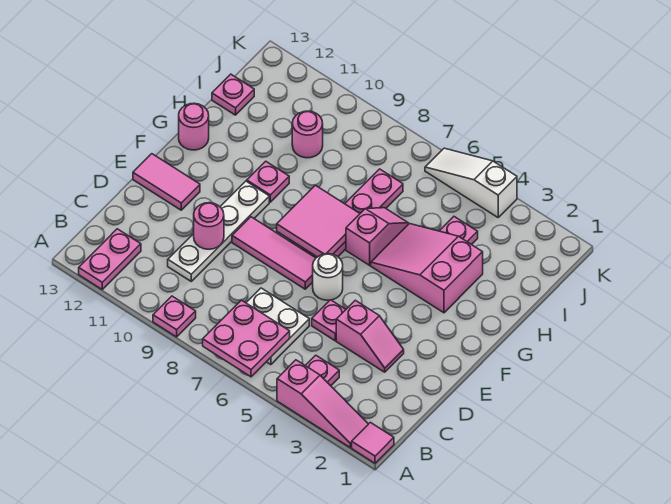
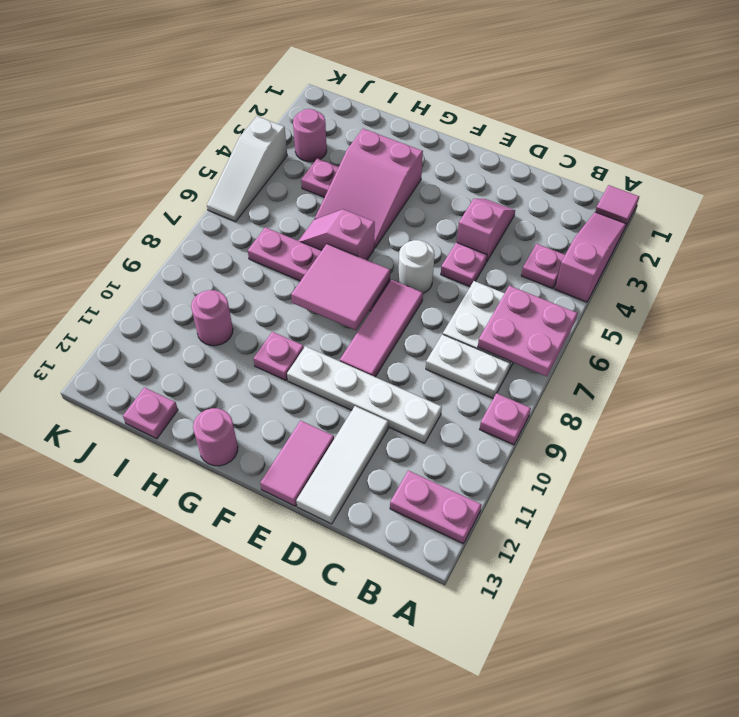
none -> white plate B8:C8 level 1
pink round brick D10 level 2 -> pink round brick J3 level 1
none -> white tile D11:D13 level 1

